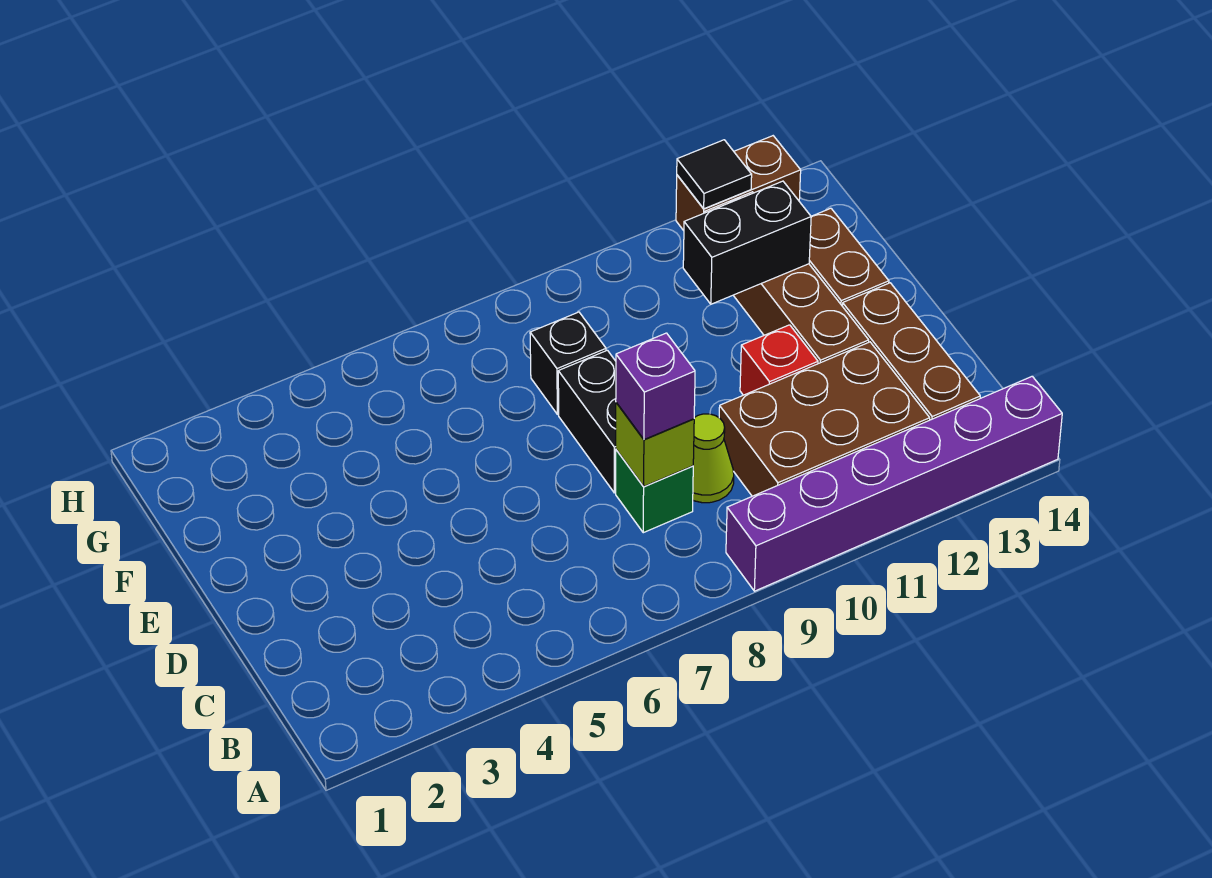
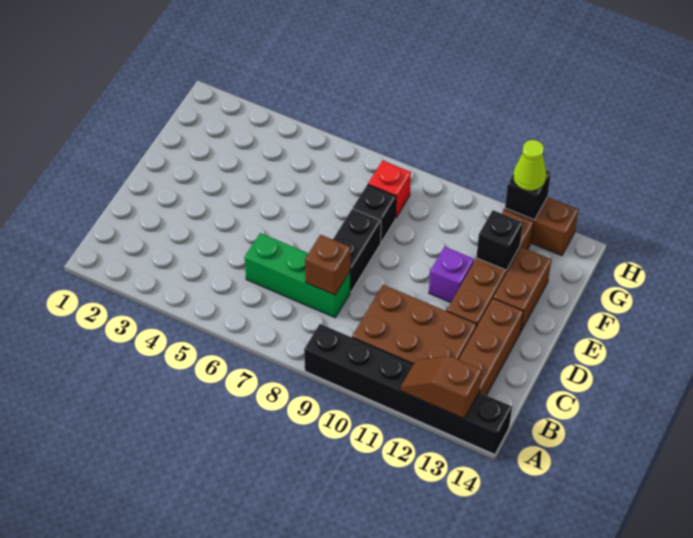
purple brick A9:A14 level 1 -> black brick A9:A14 level 1
none -> brown slope A12:A13 level 2 top 13
green brick C8 level 1 -> green brick C6:C8 level 1
lime brick C8 level 2 -> brown brick C8 level 2
purple brick C8 level 3 -> purple brick E11 level 1
lime cone C9 level 1 -> lime cone H12 level 3
red brick D11 level 1 -> red brick G8 level 1
black brick F11:F12 level 2 -> black brick F12 level 2
black tile H12 level 2 -> black brick H12 level 2

